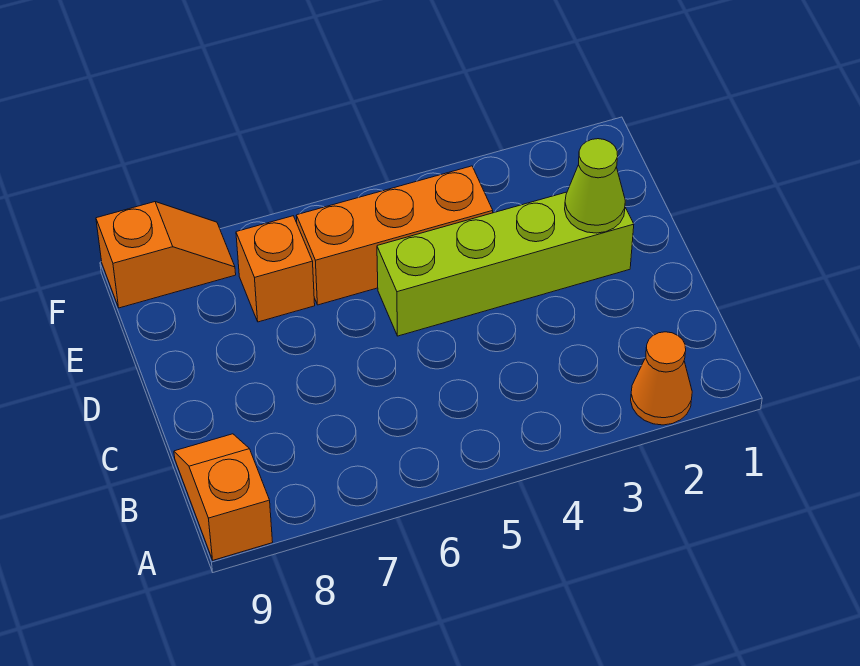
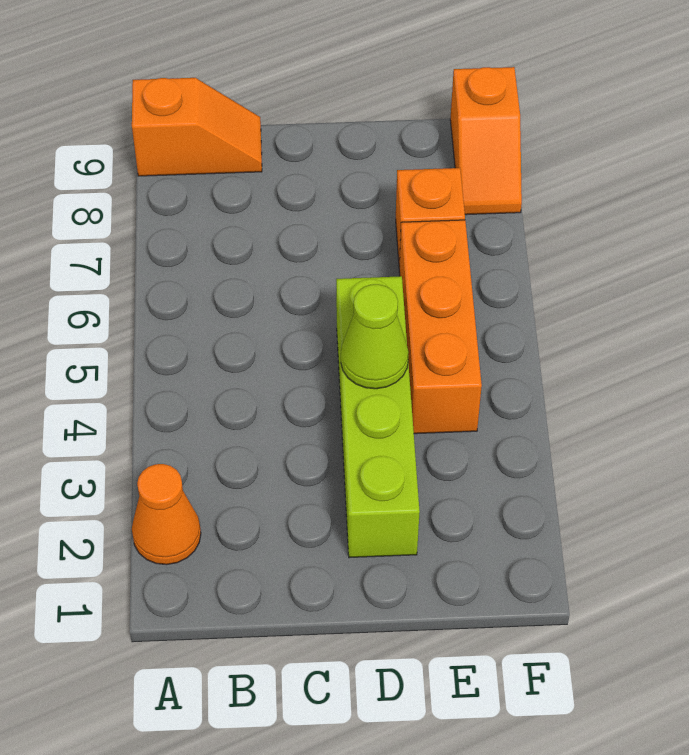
lime cone D2 level 2 -> lime cone D4 level 2

